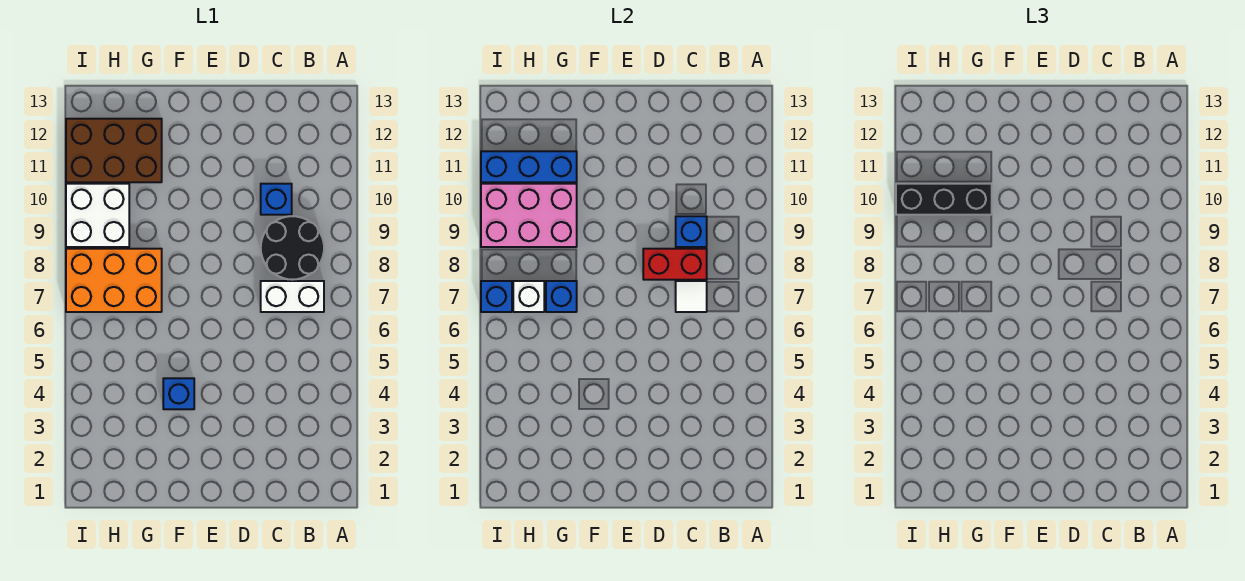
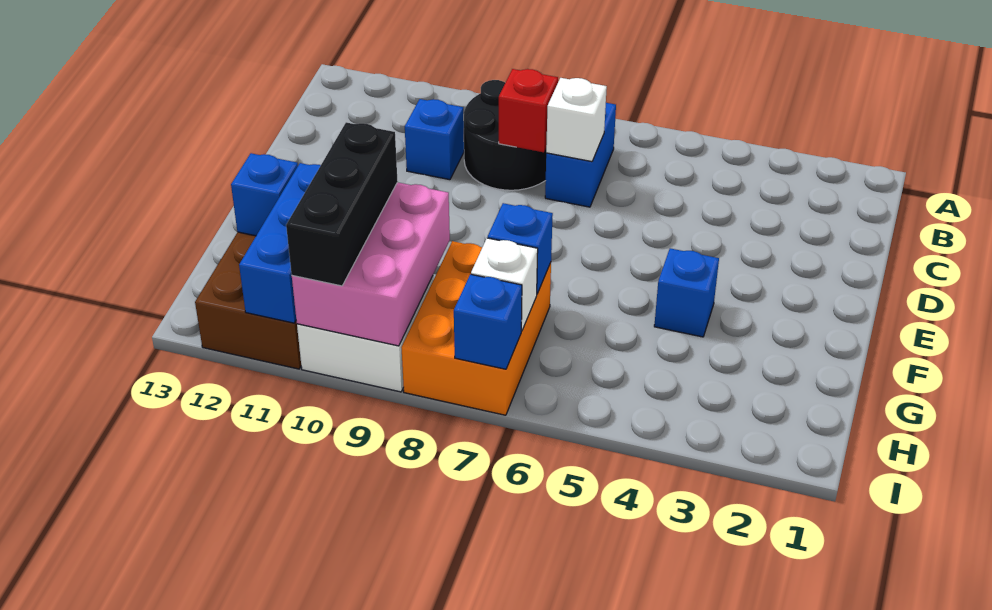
white brick B7:C7 level 1 -> blue brick B7:C7 level 1
white tile C7 level 2 -> white brick C7 level 2
red brick C8:D8 level 2 -> red brick C8 level 2
blue brick C9 level 2 -> blue brick G12 level 2

